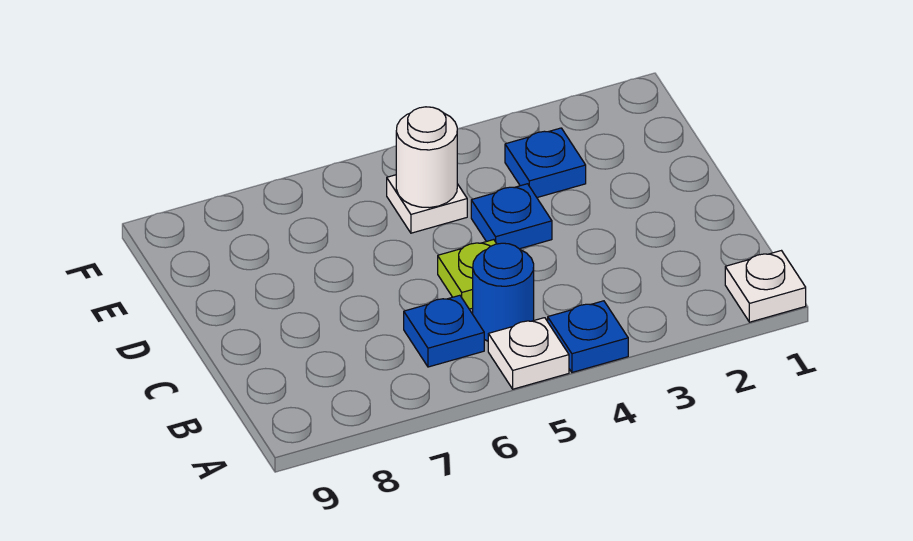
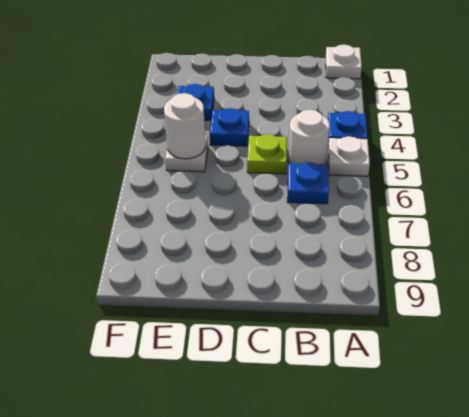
blue round brick B5 level 1 -> white round brick B5 level 1

